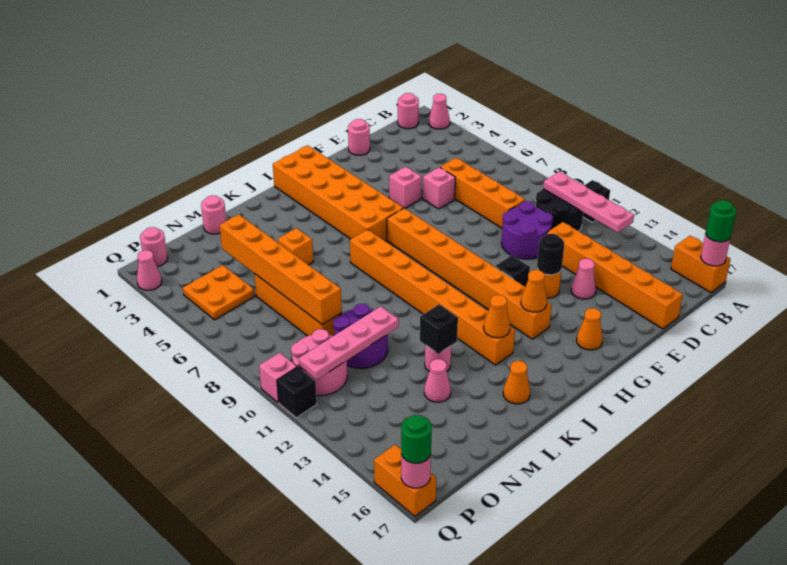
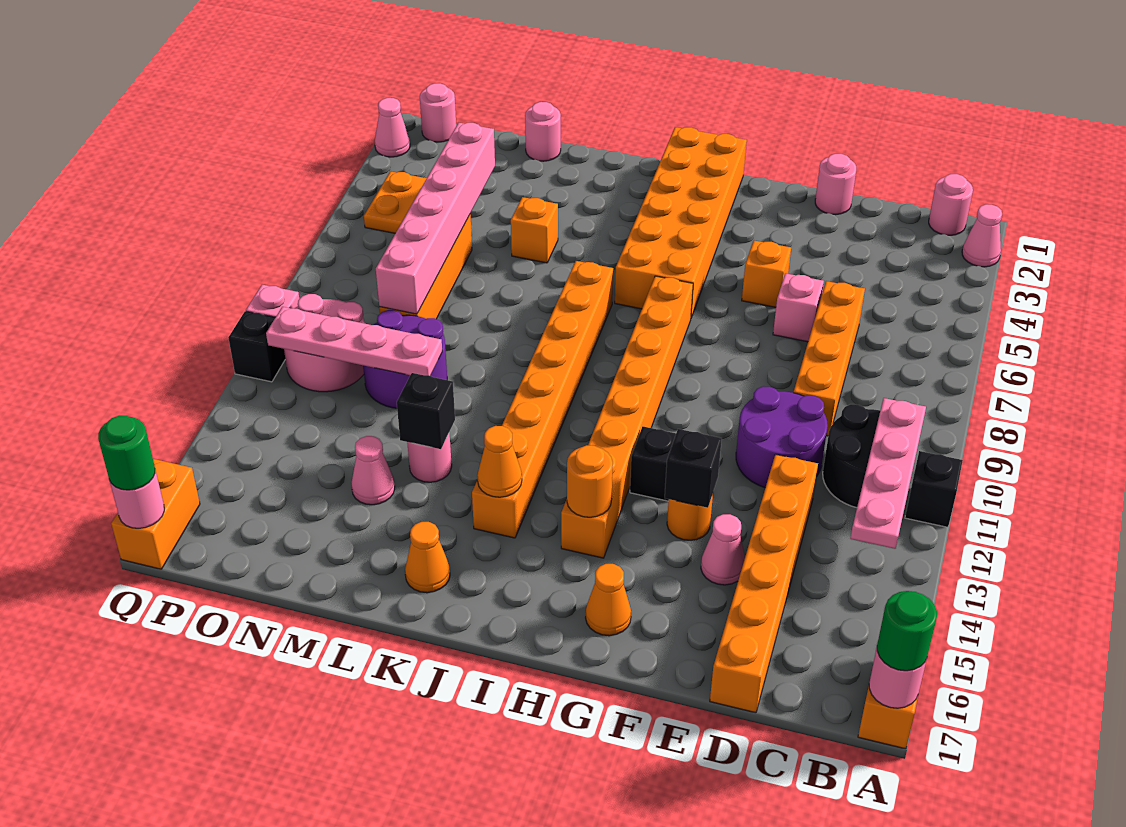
pink brick F5 level 1 -> orange brick F5 level 1
black round brick F13 level 2 -> black brick F13 level 2
orange cone H14 level 2 -> orange round brick H14 level 2
orange brick N4:N9 level 2 -> pink brick N4:N9 level 2

